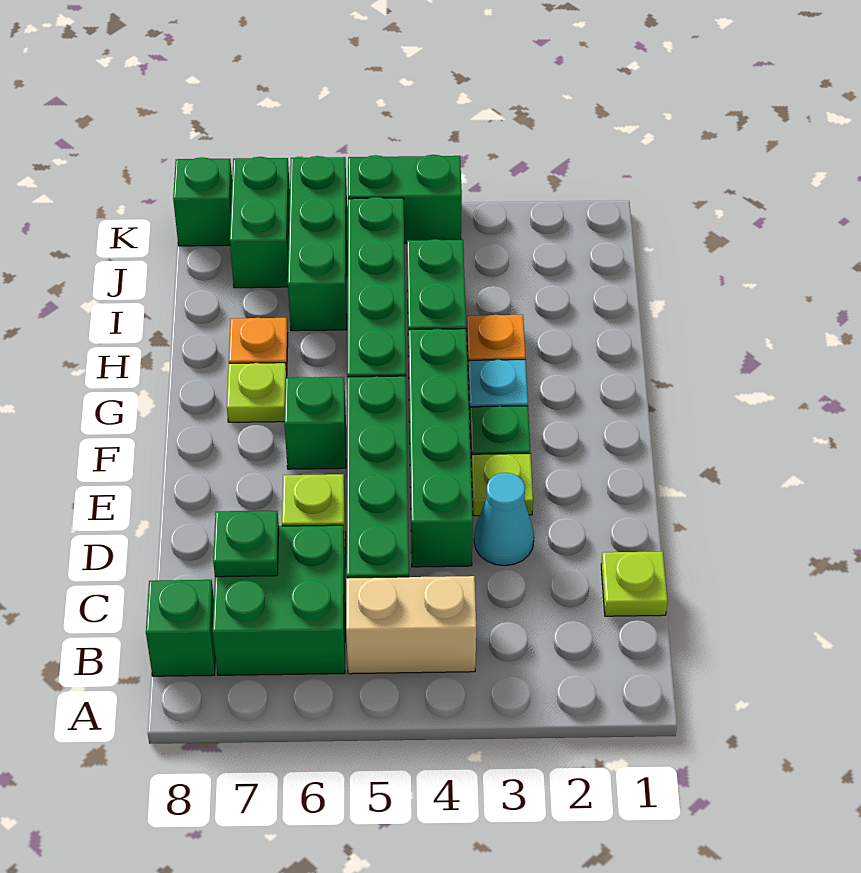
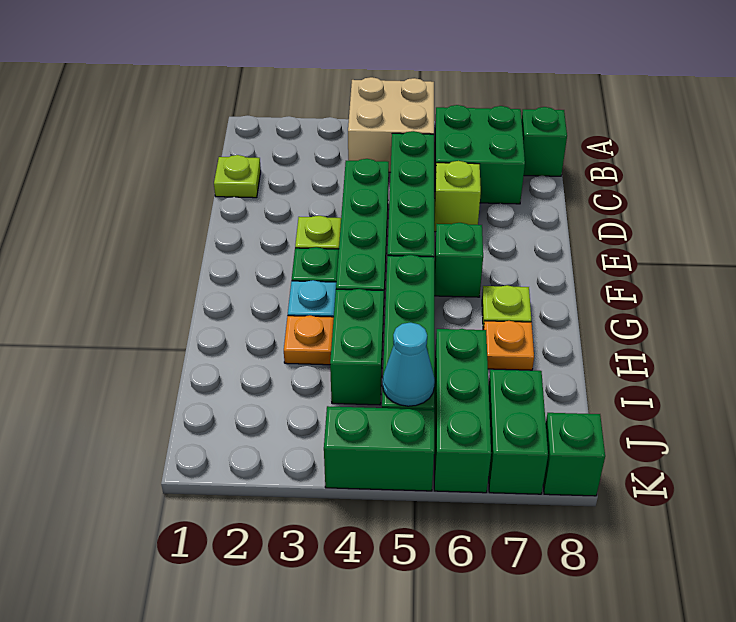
tan brick B4:B5 level 1 -> tan brick A4:B5 level 1
green plate C7 level 2 -> none
cyan cone D3 level 1 -> cyan cone J5 level 2

